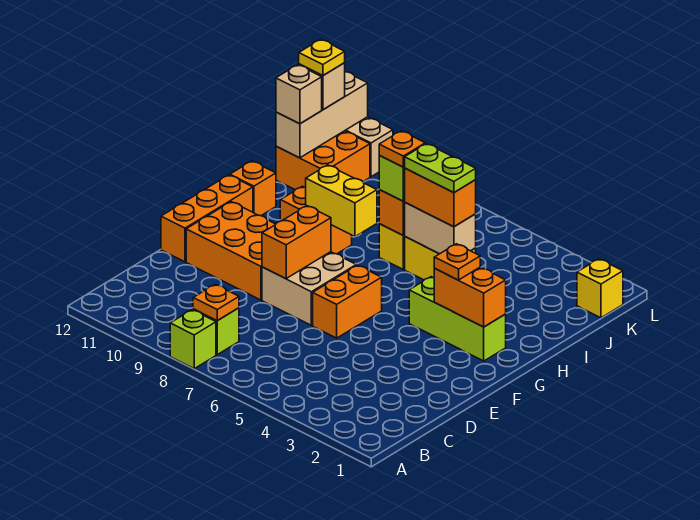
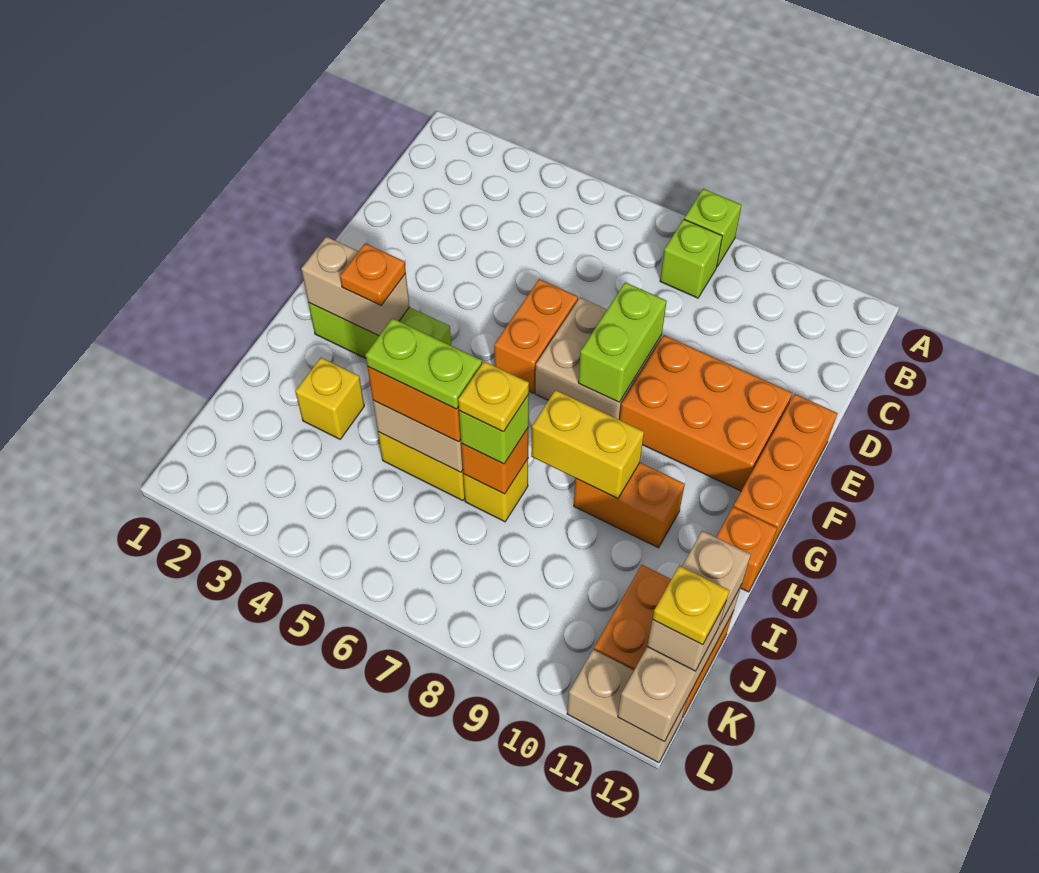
orange plate B8 level 2 -> none
orange brick E8:F8 level 2 -> lime brick E8:F8 level 2
orange brick G2:G3 level 2 -> tan brick G2:G3 level 2
orange plate I7 level 4 -> yellow plate I7 level 4
yellow brick K1 level 1 -> yellow brick I3 level 1

